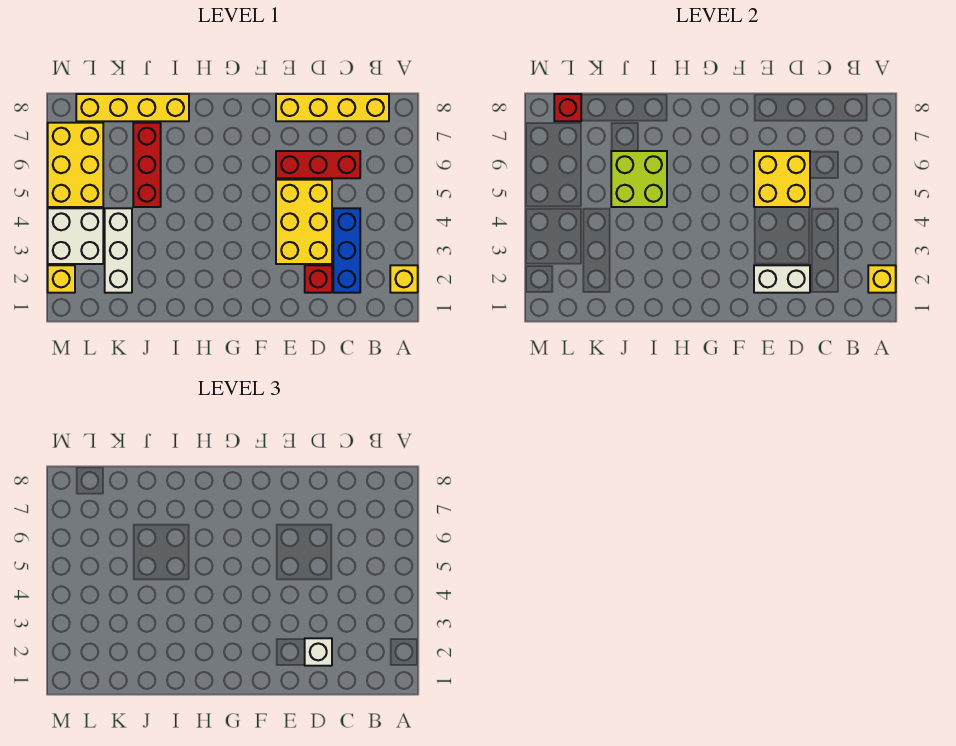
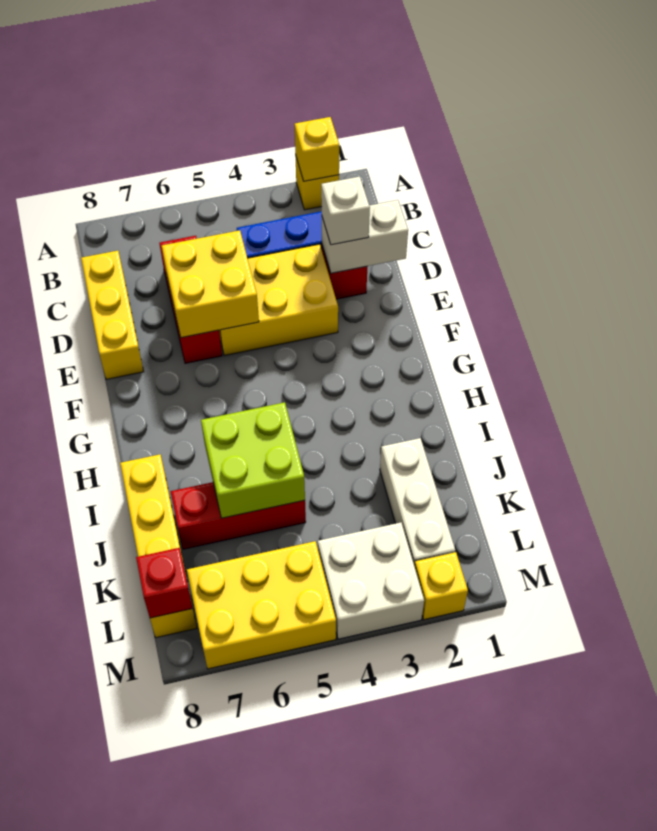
yellow brick B8:E8 level 1 -> yellow brick C8:E8 level 1
white brick D2:E2 level 2 -> white brick D1:D2 level 2
white brick K2:K4 level 1 -> white brick J2:L2 level 1

